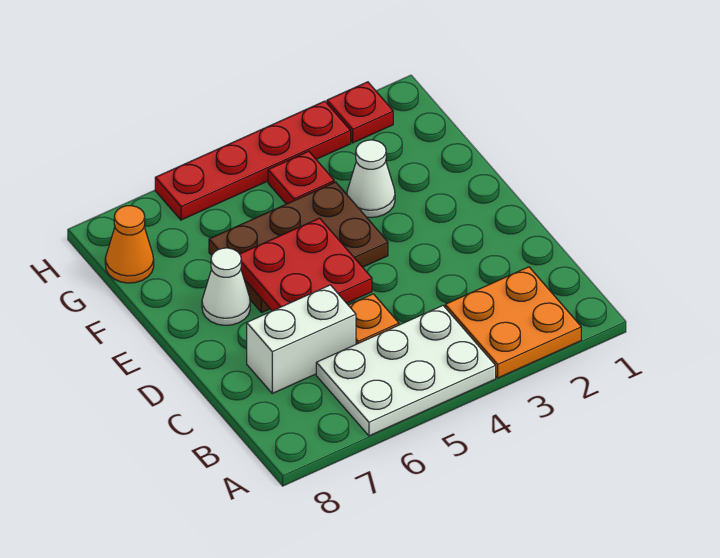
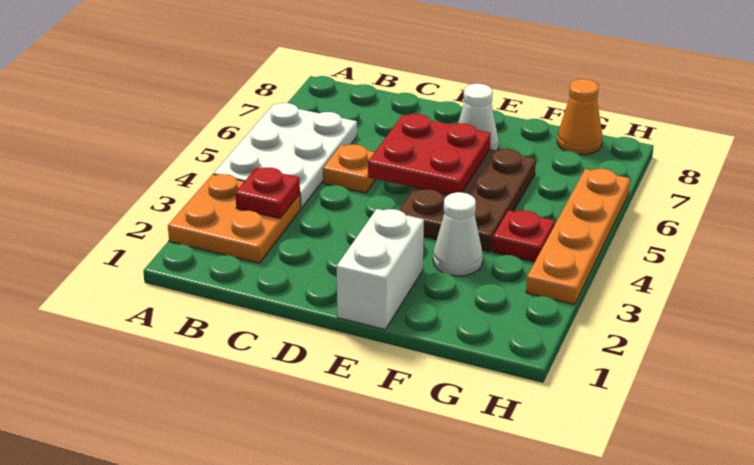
white brick C6:C7 level 1 -> white brick E1:E2 level 1
red plate H2 level 1 -> red plate B3 level 2
red plate H3:H6 level 1 -> orange plate H3:H6 level 1

